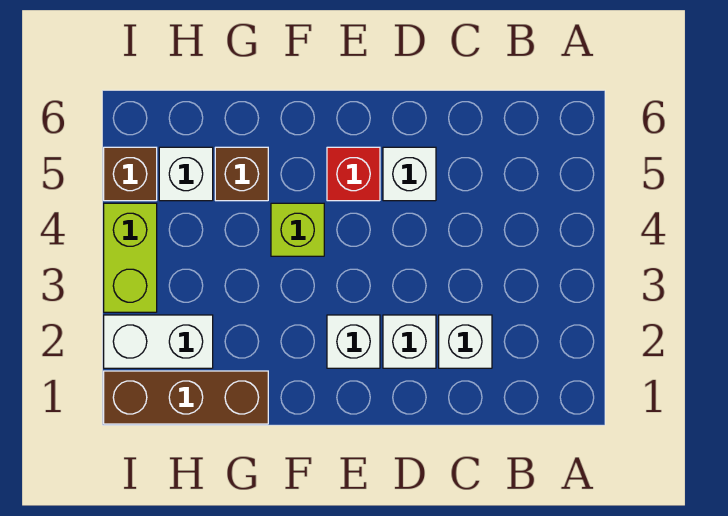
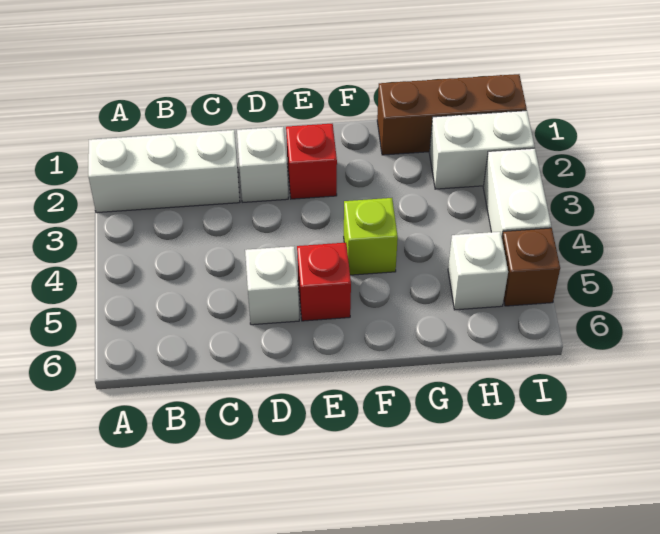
white brick C2 level 1 -> white brick A2:C2 level 1
white brick E2 level 1 -> red brick E2 level 1
brown brick G5 level 1 -> none
lime brick I3:I4 level 1 -> white brick I3:I4 level 1

